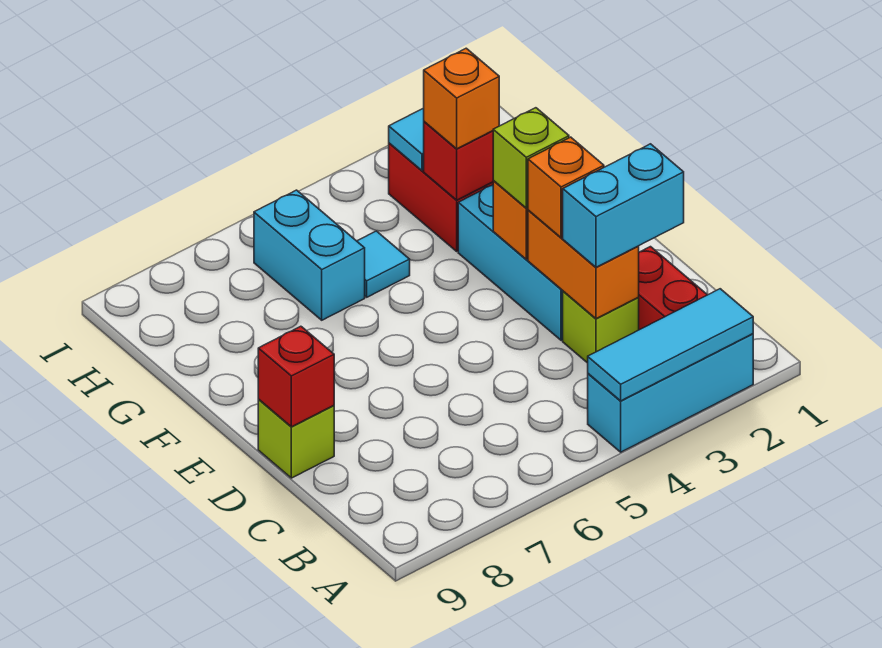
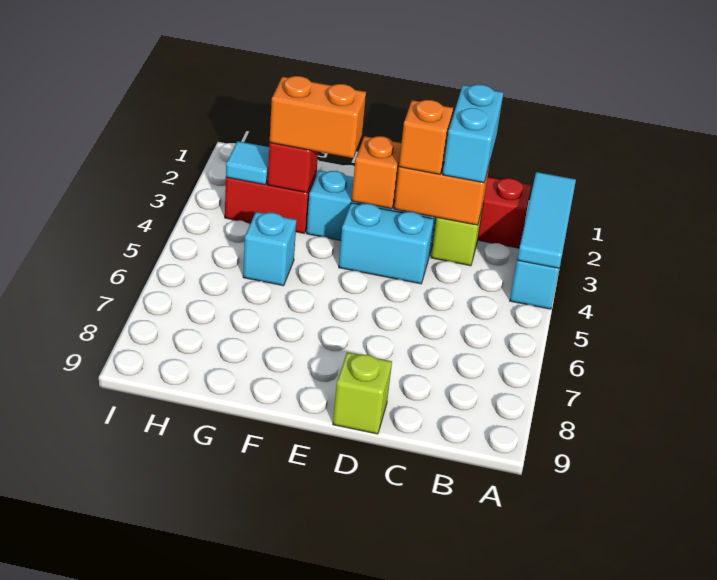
red brick D9 level 2 -> none
lime brick E3 level 3 -> none
orange brick G3 level 3 -> orange brick F3:G3 level 3
cyan tile G5 level 1 -> cyan brick G5 level 1
cyan brick G6:H6 level 1 -> cyan brick D4:E4 level 1

